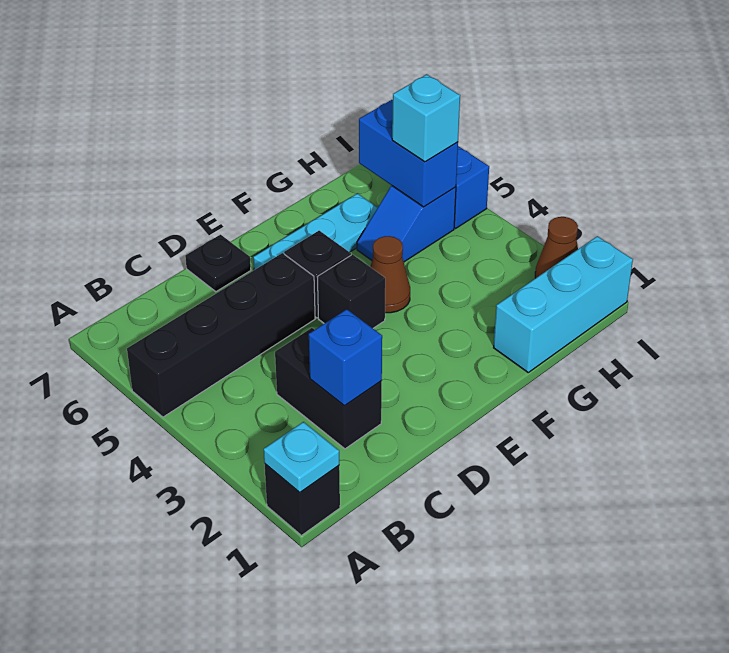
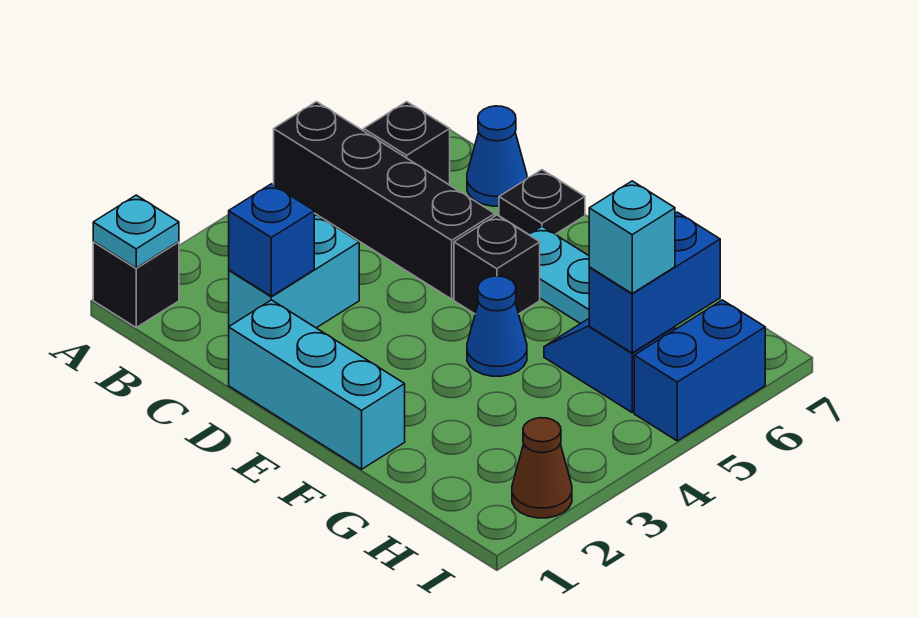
black brick C2:C3 level 1 -> cyan brick C2:C3 level 1
none -> blue cone C7 level 1
black brick E4 level 1 -> black brick B6 level 1
brown cone F4 level 1 -> blue cone F4 level 1
cyan brick G1:I1 level 1 -> cyan brick D1:F1 level 1

